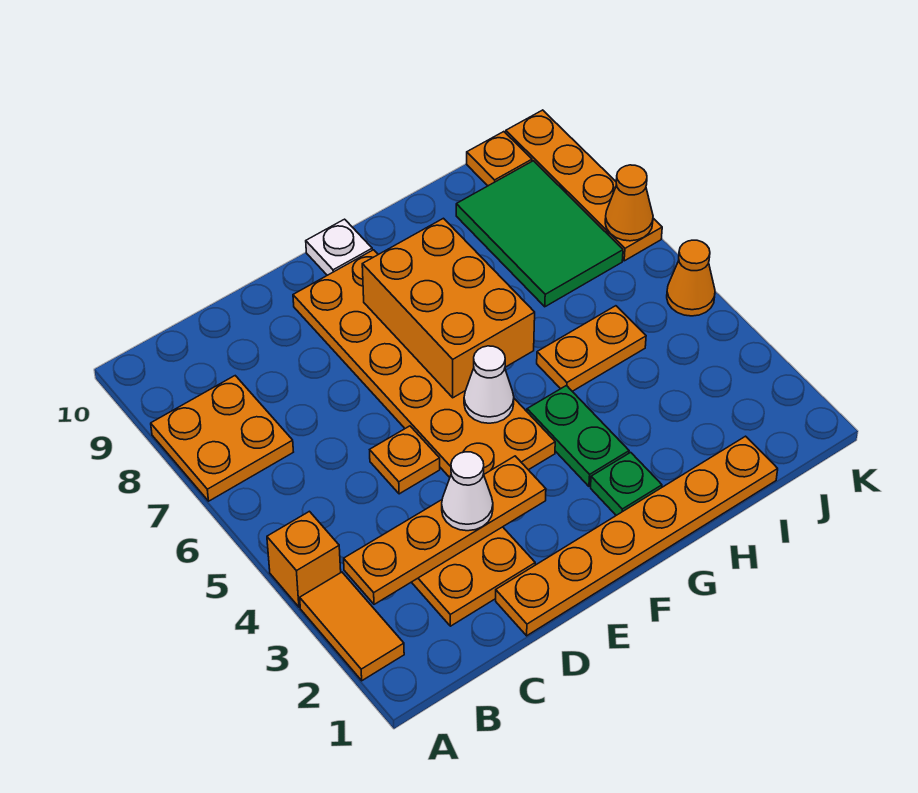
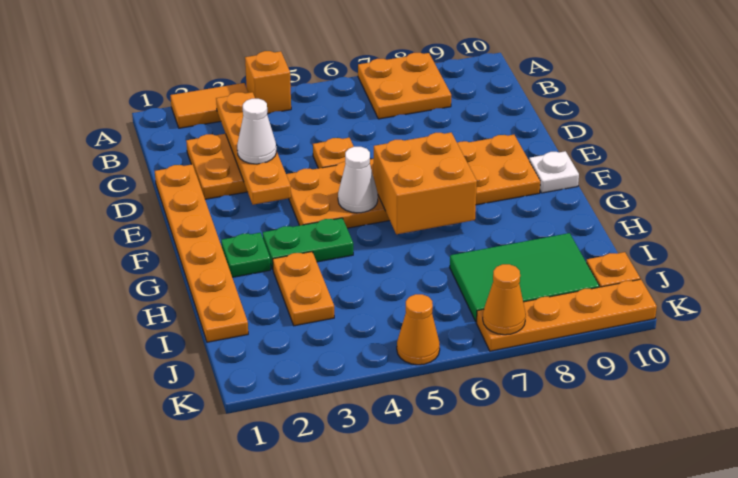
orange brick F6:G8 level 2 -> orange brick F6:G7 level 2
orange plate H5:I5 level 1 -> orange plate H3:I3 level 1

